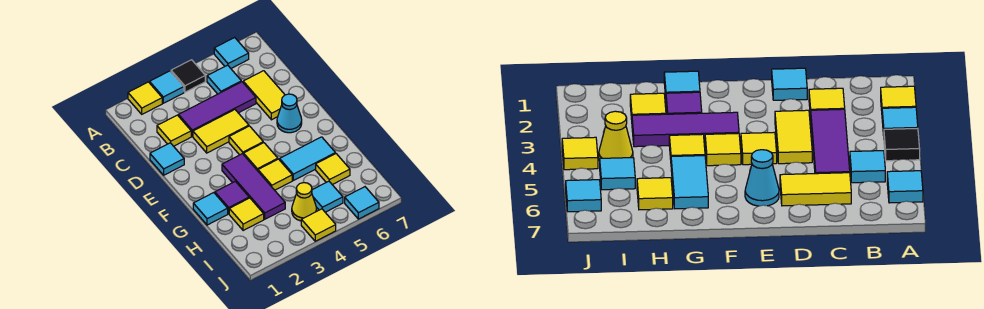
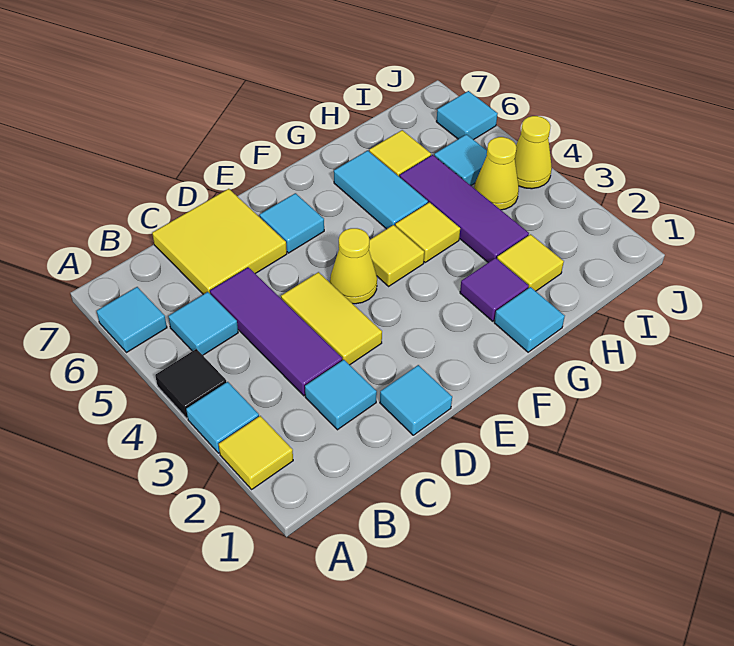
yellow tile C2 level 1 -> cyan tile C2 level 1
yellow tile C6:D6 level 1 -> yellow tile C6:D7 level 1
yellow tile E4 level 1 -> yellow cone E4 level 1
cyan cone E6 level 1 -> cyan tile E6 level 1
purple tile F3:H3 level 1 -> purple tile H3:H5 level 1
yellow tile J4 level 1 -> yellow cone J4 level 1

